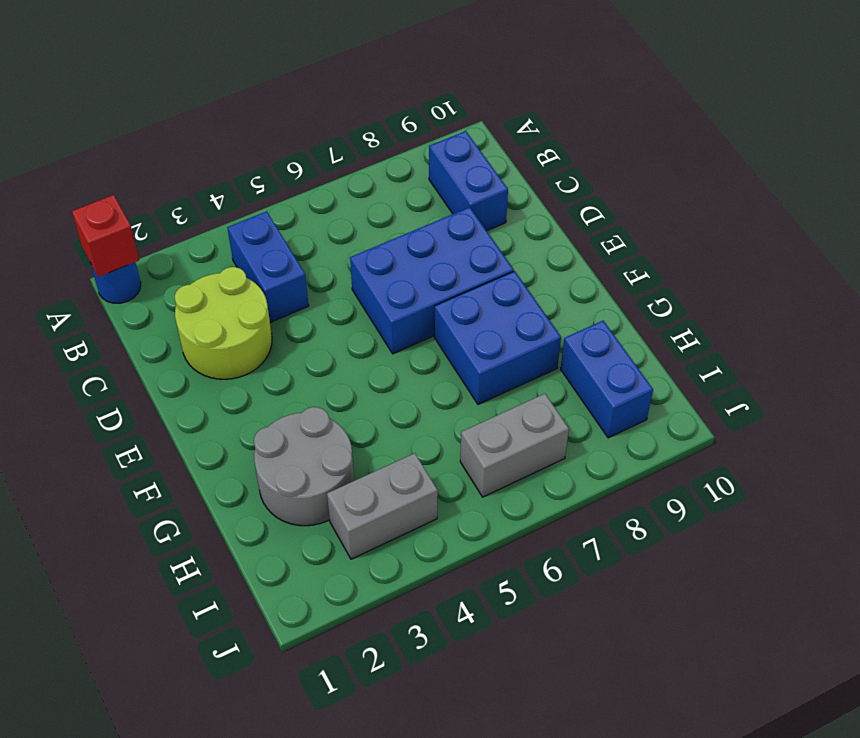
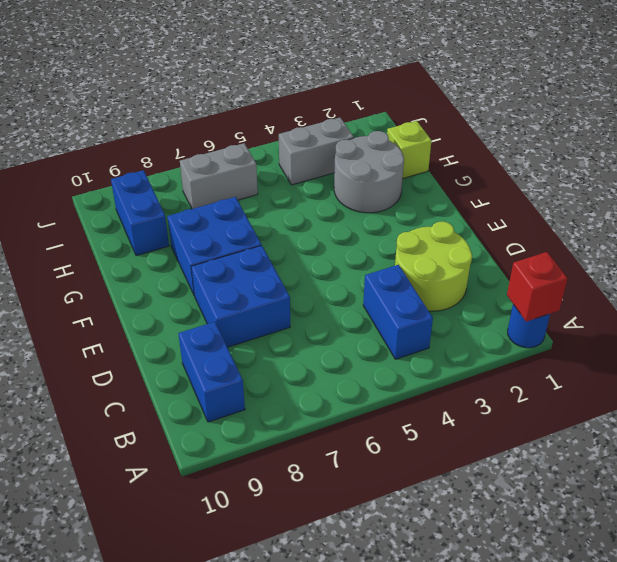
blue brick D6:E8 level 1 -> blue brick D7:E8 level 1
none -> lime brick H1 level 1

